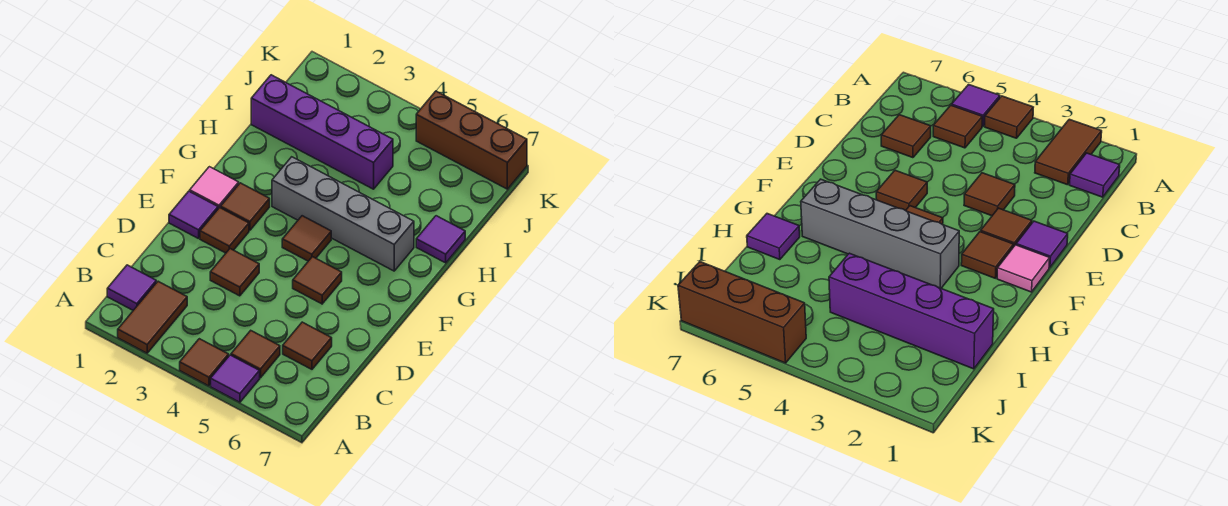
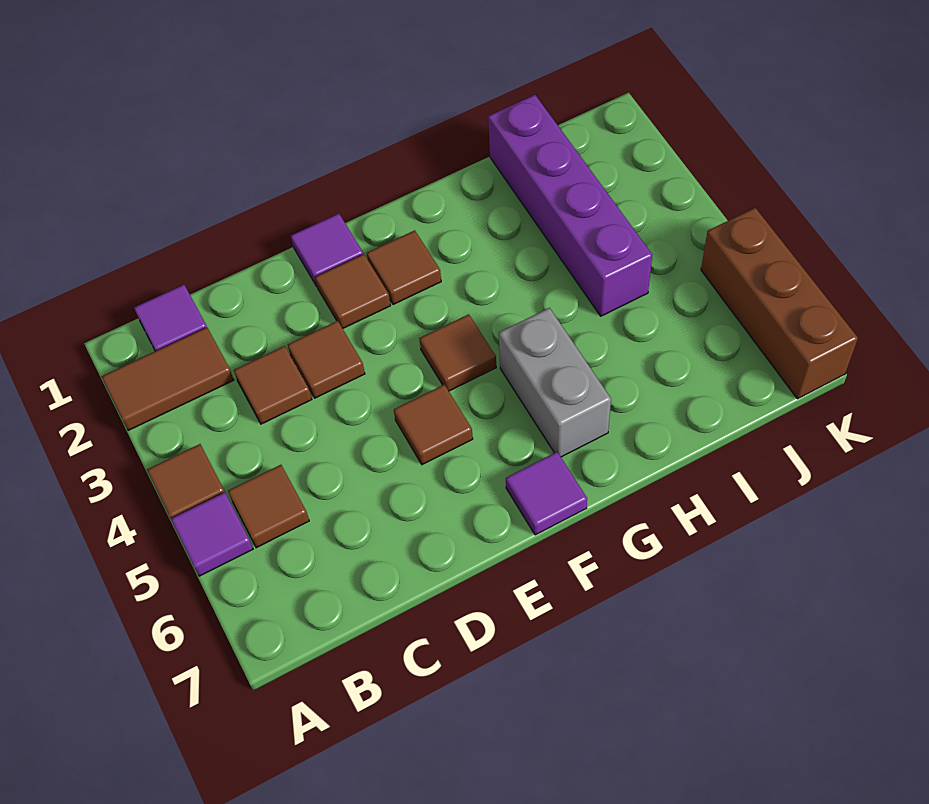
brown tile C6 level 1 -> brown tile C3 level 1
pink tile F1 level 1 -> none
grey brick G3:G6 level 1 -> grey brick G5:G6 level 1
purple tile H7 level 1 -> purple tile F7 level 1

